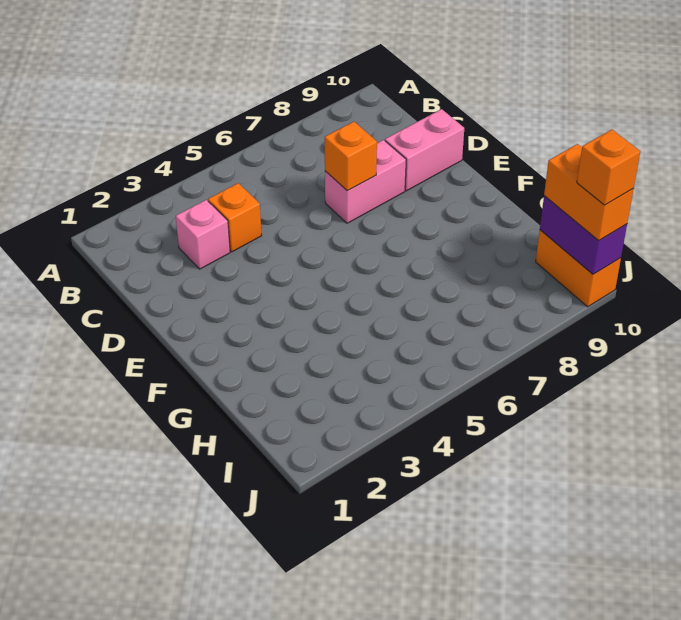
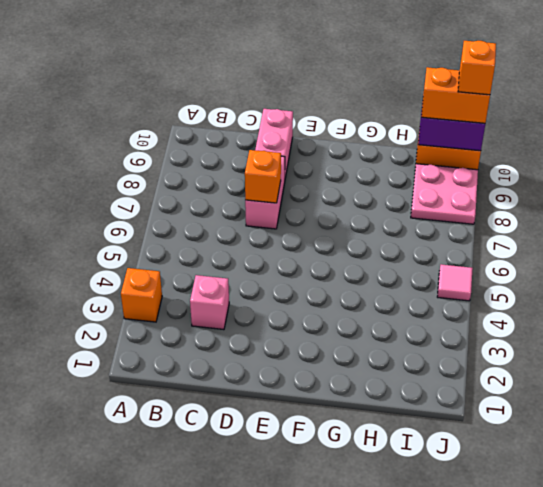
orange brick C4 level 1 -> orange brick A3 level 1
none -> pink plate I8:J9 level 1
none -> pink tile J5 level 1

